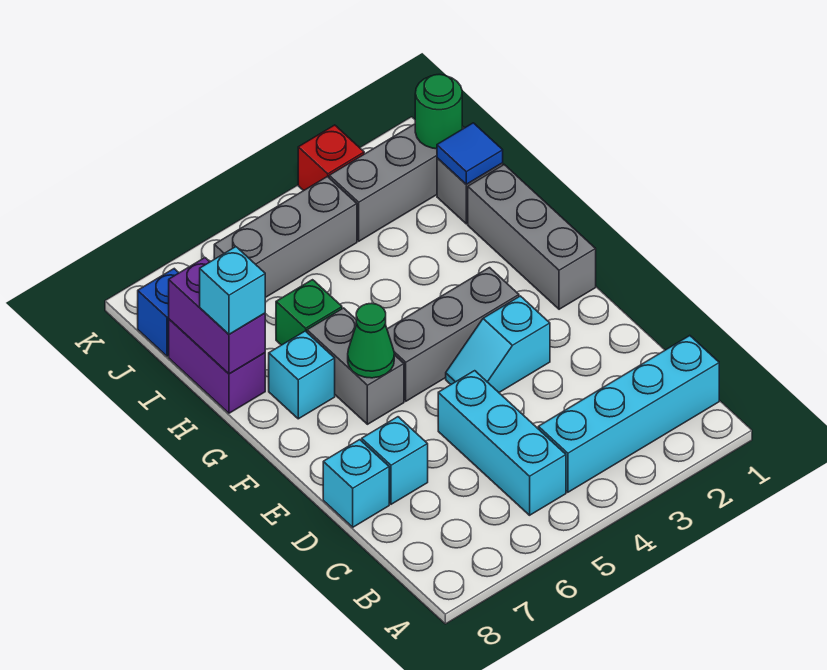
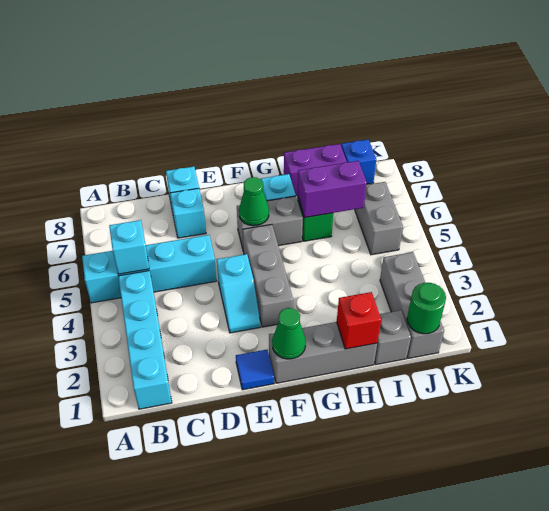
cyan brick B5:D5 level 1 -> cyan brick A5:D5 level 1
cyan slope E3:E4 level 1 top 3 -> cyan slope E3:E4 level 1 top 4
none -> green cone F1 level 2
purple brick H8:I8 level 2 -> purple brick H6:I6 level 2
cyan brick H8 level 3 -> cyan brick B5 level 2
blue tile I1 level 2 -> blue tile E1 level 1
grey brick J4:J6 level 1 -> grey brick J5:J6 level 1
red brick K3 level 1 -> red brick H1 level 2

